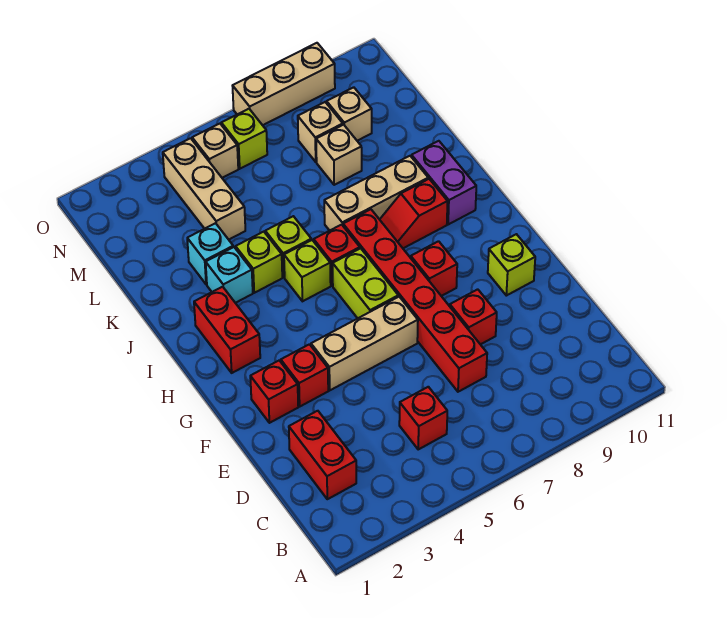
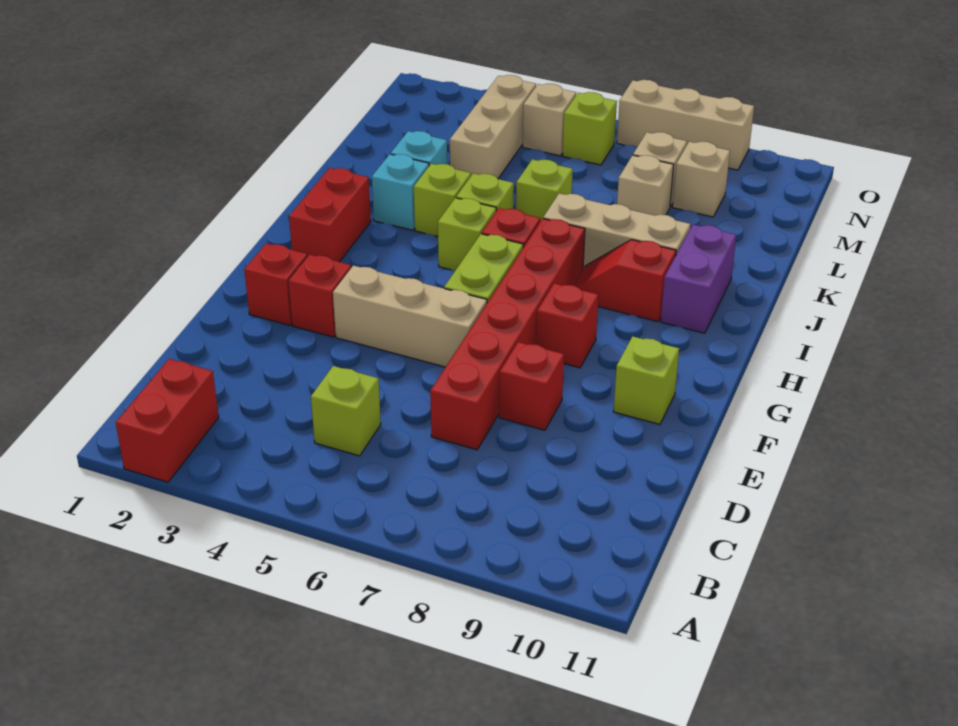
red brick C2:D2 level 1 -> red brick A2:B2 level 1
red brick C5 level 1 -> lime brick C5 level 1
none -> lime brick K6 level 1

